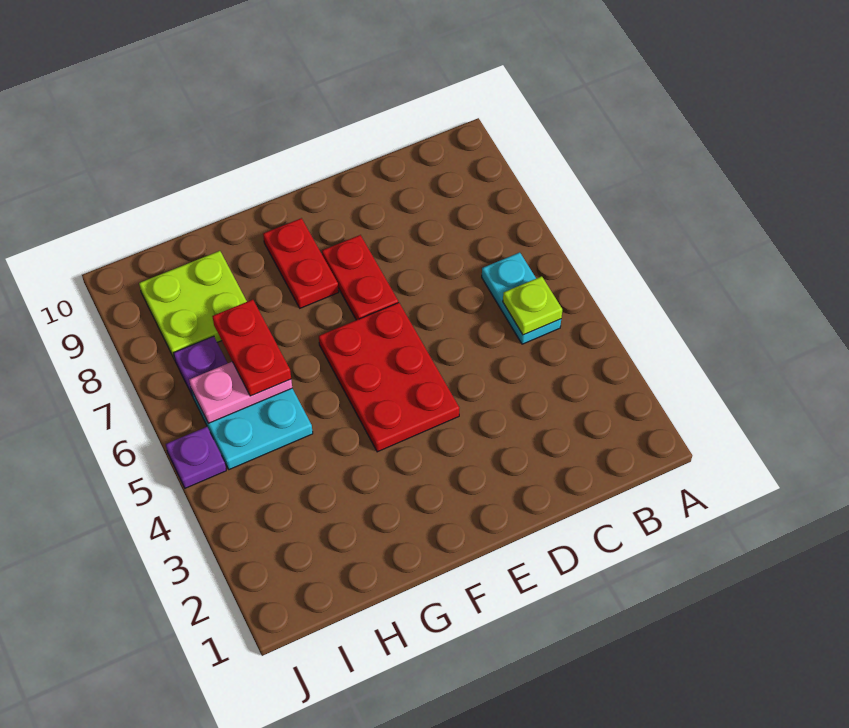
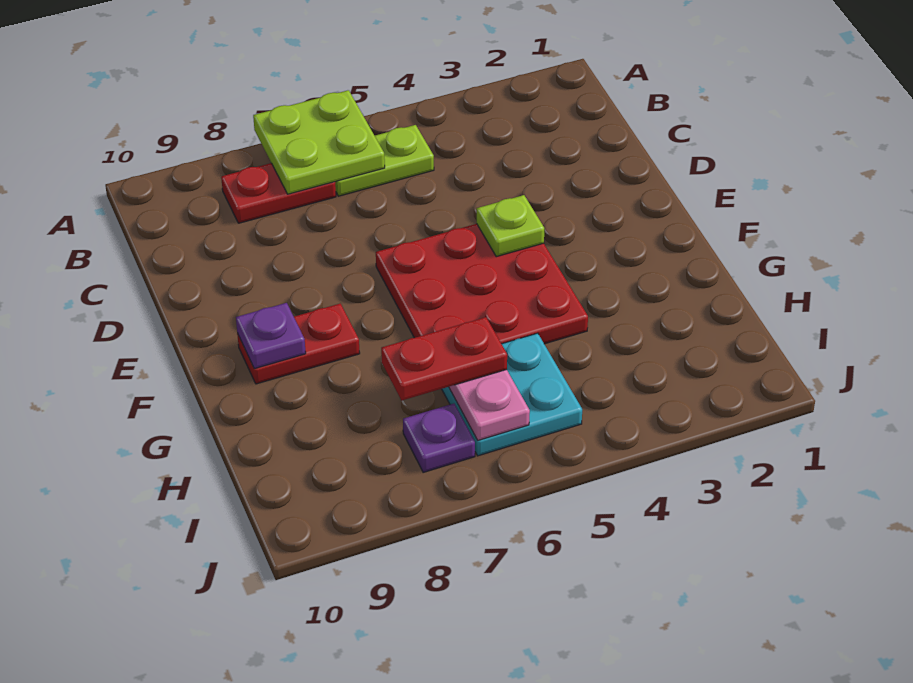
cyan plate B5:B6 level 1 -> lime plate B5:B6 level 1
lime plate B5 level 2 -> lime plate E4 level 2
red plate E4:F6 level 1 -> red plate E4:G6 level 1
red plate E7:E8 level 1 -> red plate B7:B8 level 1
lime plate H8:I9 level 1 -> lime plate A6:B7 level 2
purple plate J5 level 1 -> purple plate F9 level 2

